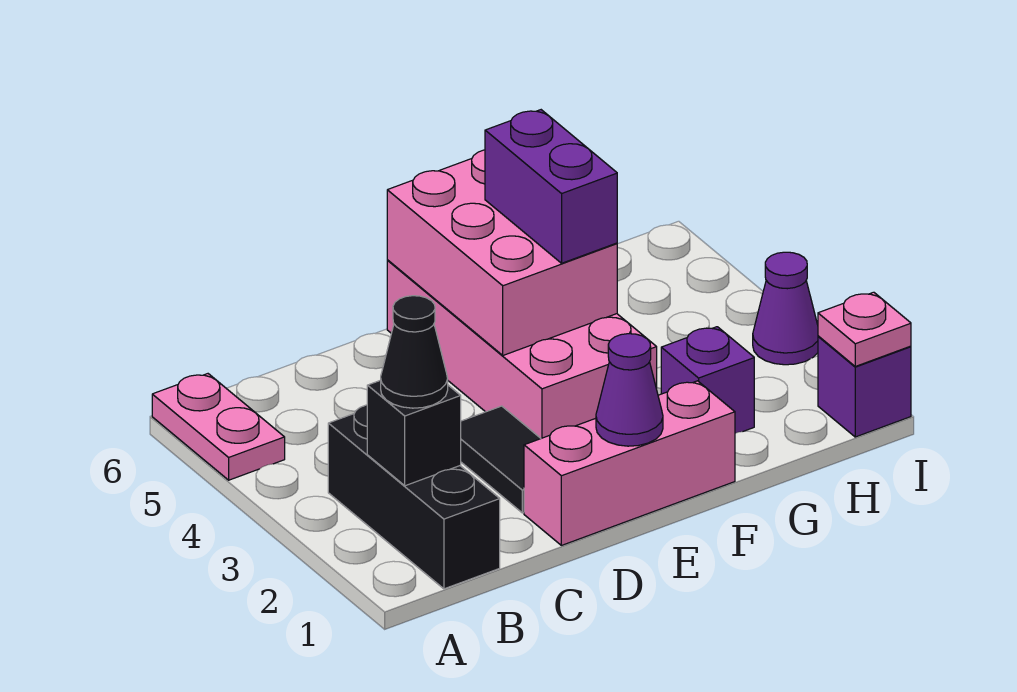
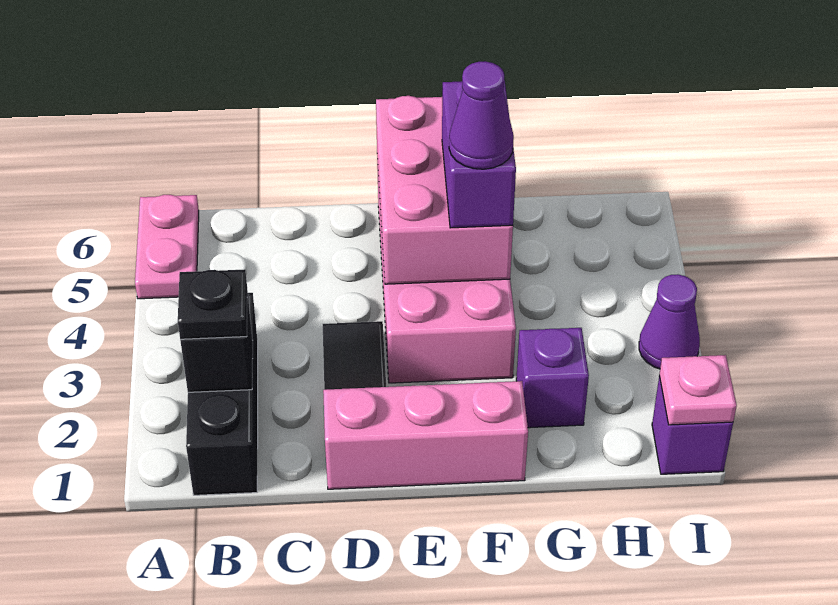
black cone B2 level 3 -> black plate B2 level 3
purple cone E1 level 2 -> purple cone F4 level 4

